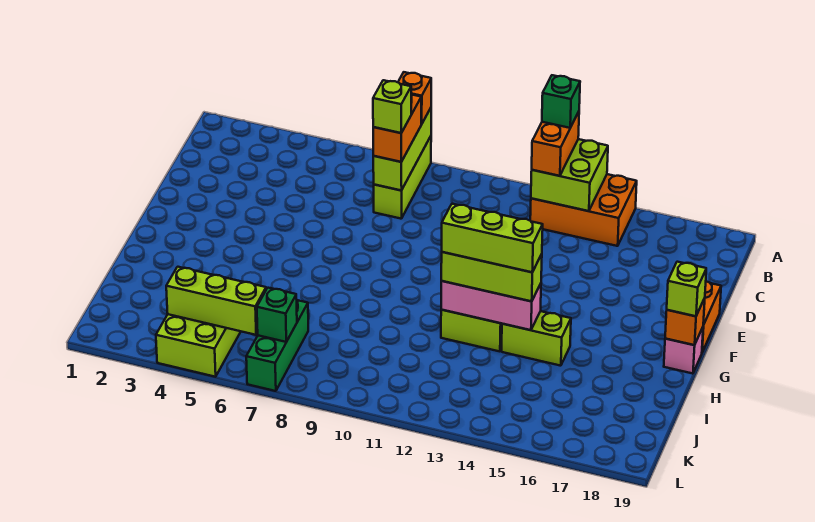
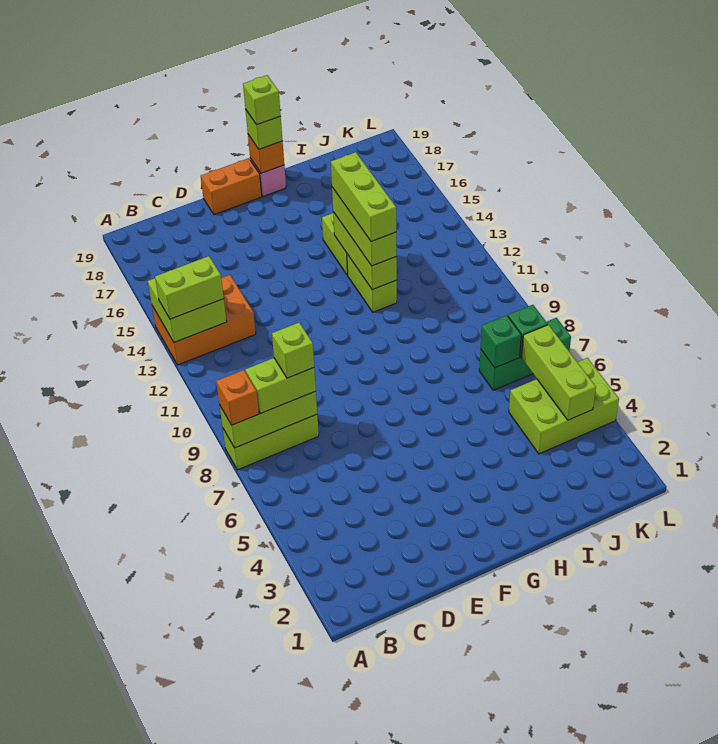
orange brick A13:B15 level 1 -> orange brick A13:C14 level 1
orange brick A13:B13 level 3 -> lime brick A13:B13 level 3
green brick A13 level 4 -> green brick J7 level 2
orange brick B8:C8 level 3 -> lime brick B8:C8 level 3
none -> lime brick G19 level 4
pink brick H12:H14 level 2 -> lime brick H12:H14 level 2

